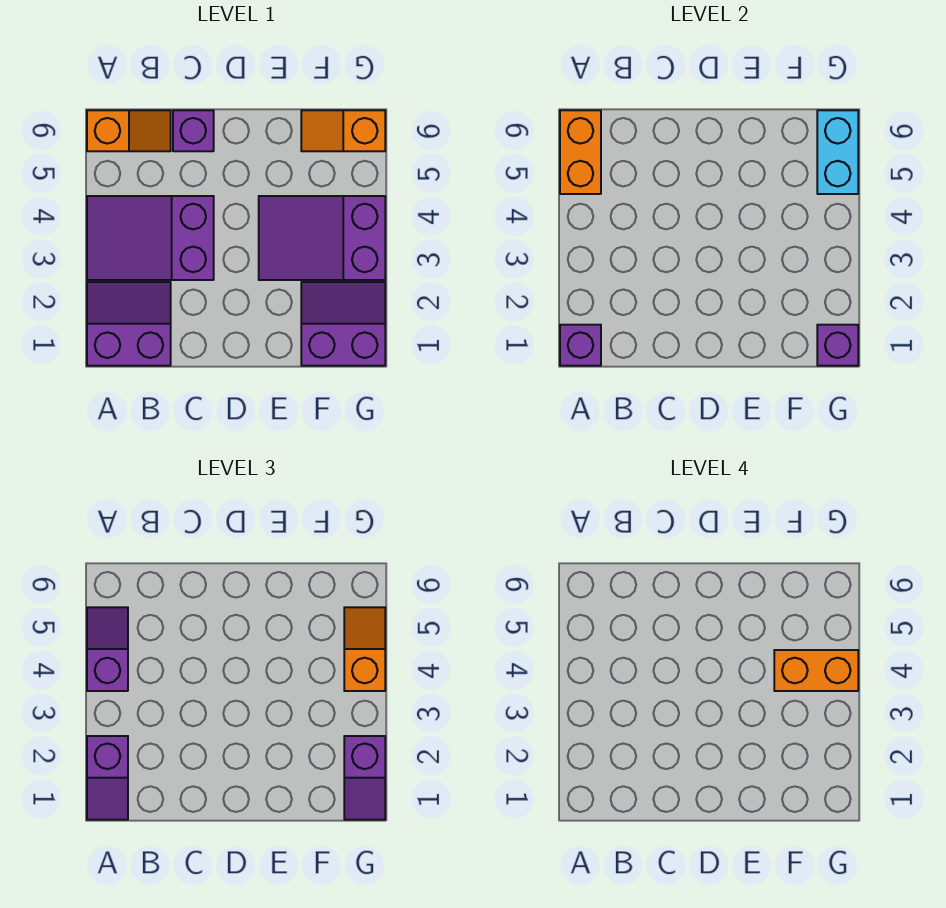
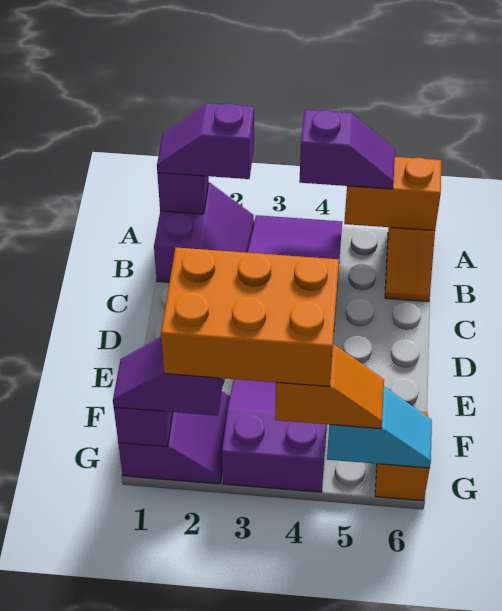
purple brick C6 level 1 -> none
orange brick F4:G4 level 4 -> orange brick F2:G4 level 4
cyan brick G5:G6 level 2 -> cyan slope G5:G6 level 2 top 5

